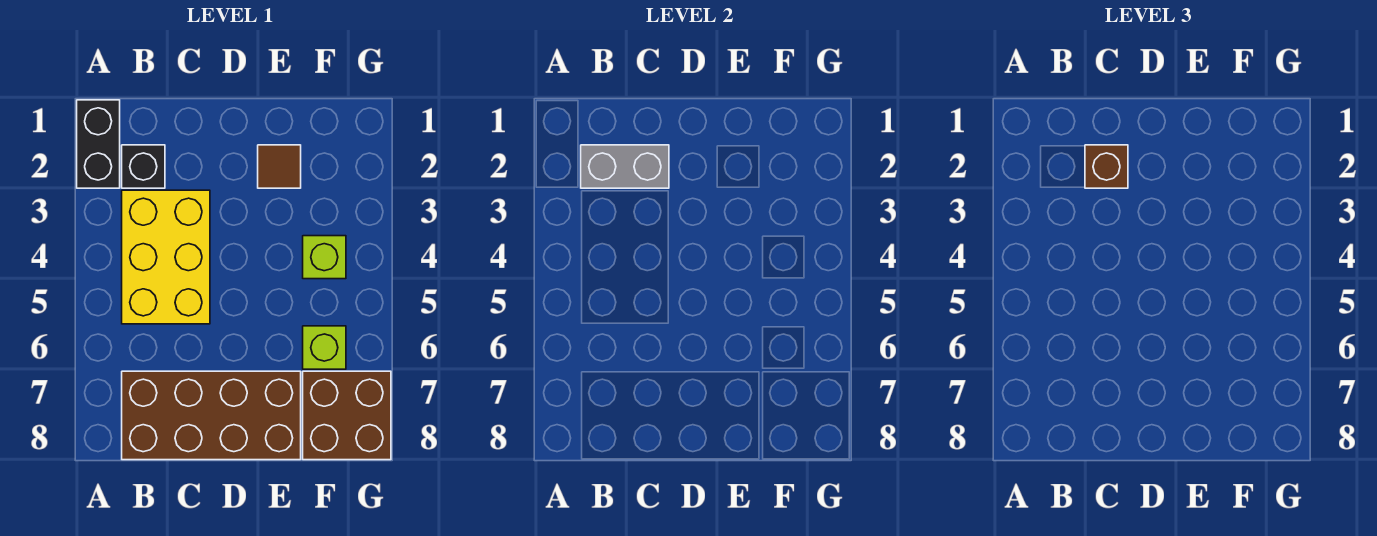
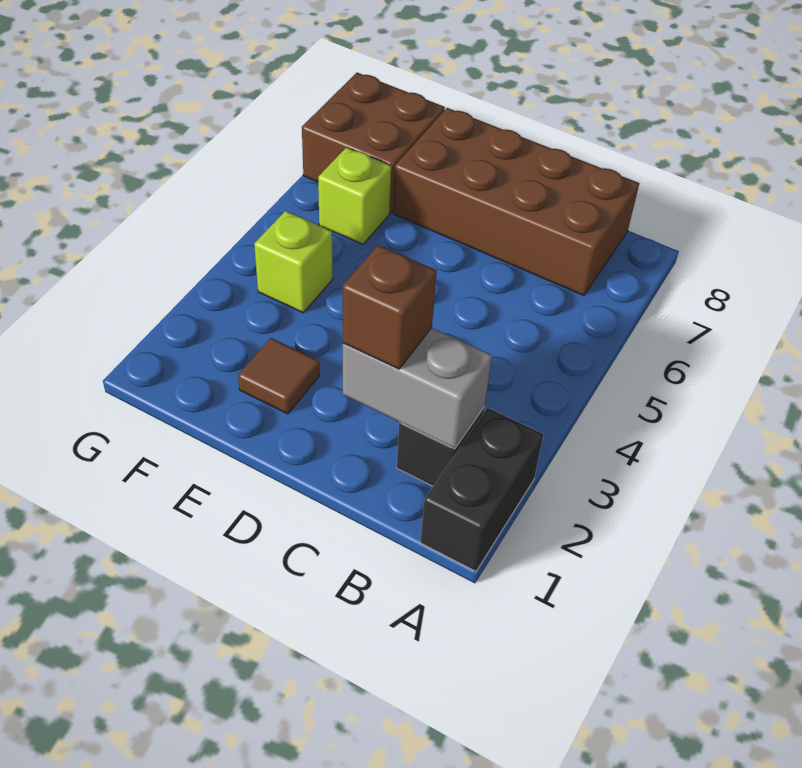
yellow brick B3:C5 level 1 -> none

